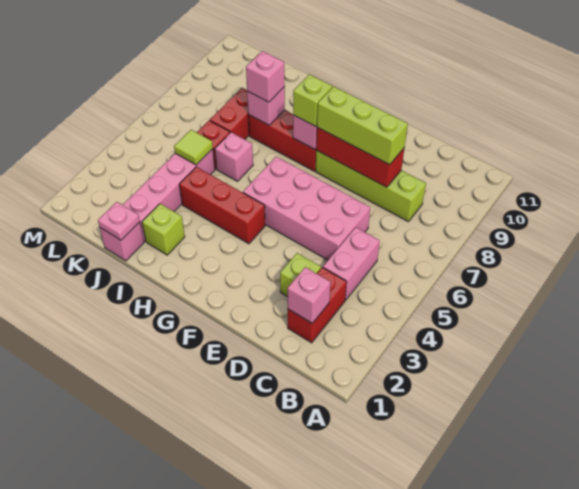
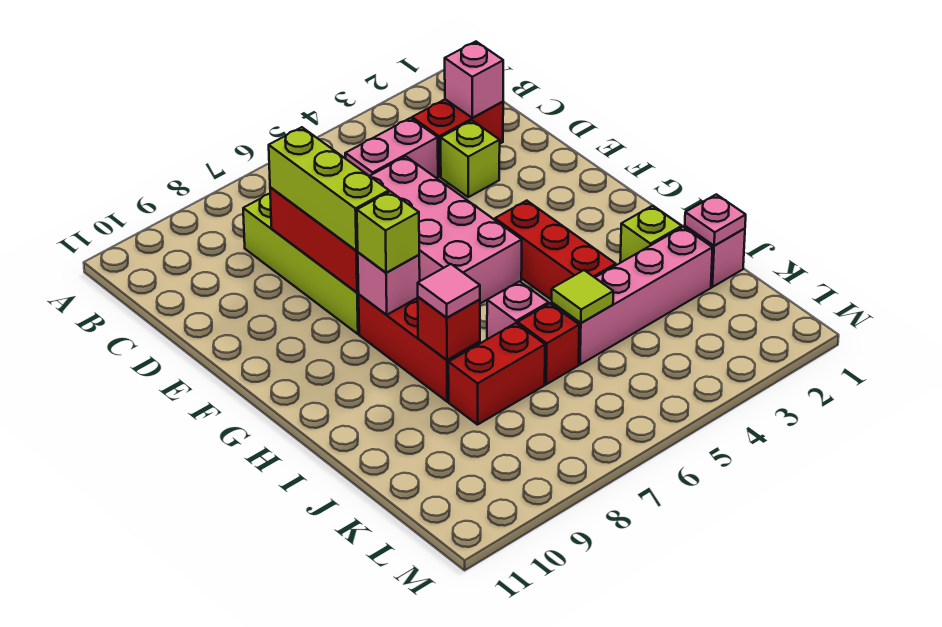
pink brick I8 level 2 -> red brick I8 level 2
pink brick I8 level 3 -> pink tile I8 level 3

